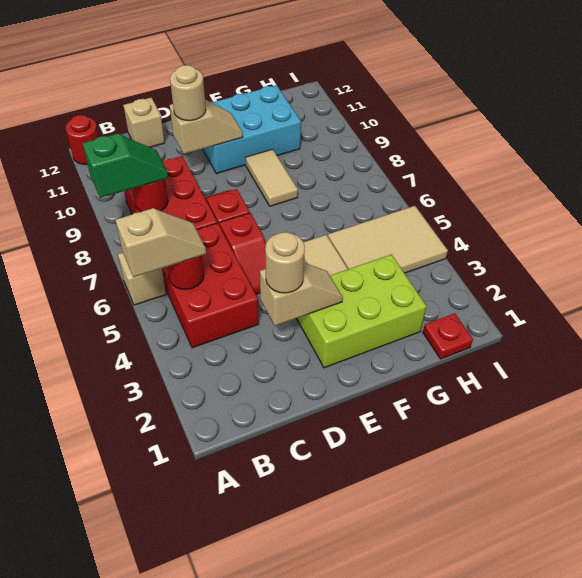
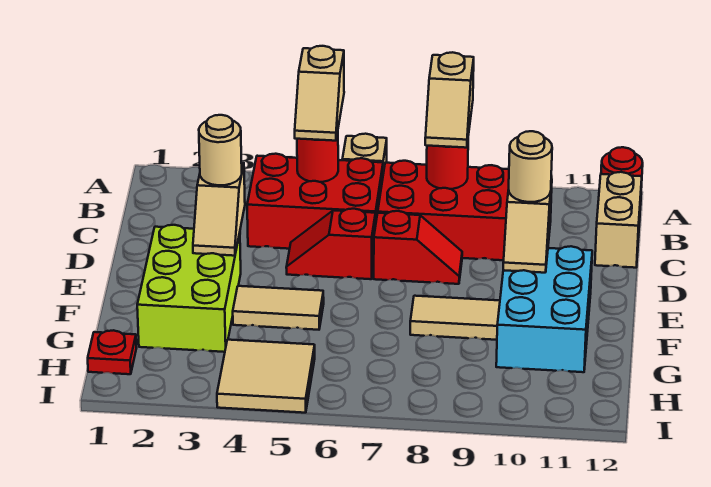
green slope A8:B8 level 3 top A -> tan slope A8:B8 level 3 top A
tan brick C12 level 1 -> tan brick B12:C12 level 1
tan tile G4:I5 level 1 -> tan tile H4:I5 level 1

